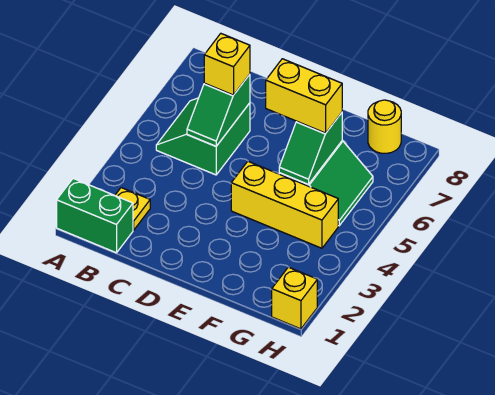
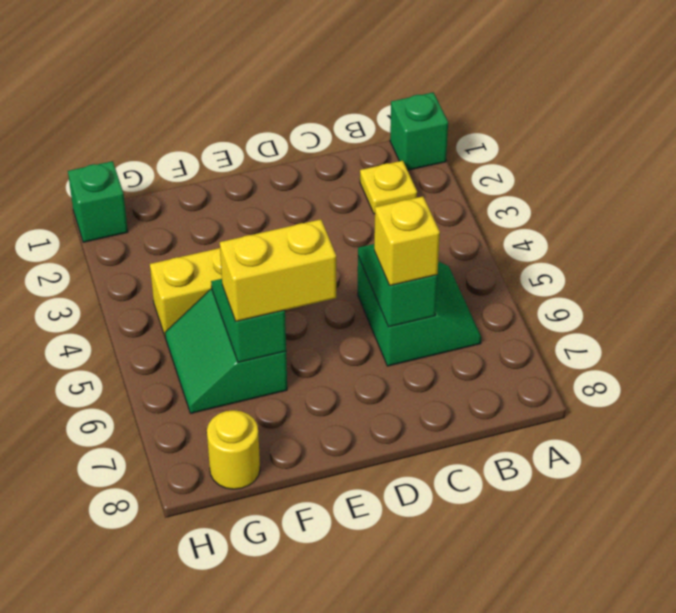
green brick A1:B1 level 1 -> green brick A1 level 1
yellow brick H1 level 1 -> green brick H1 level 1

